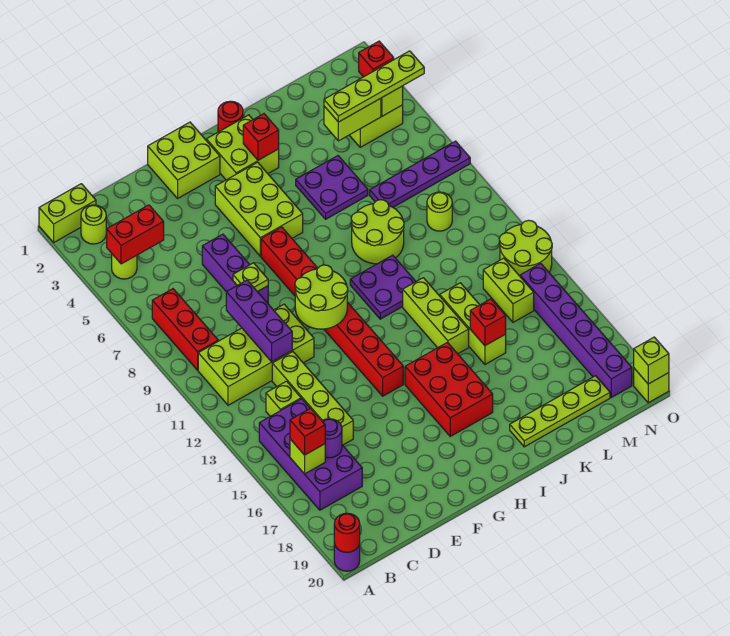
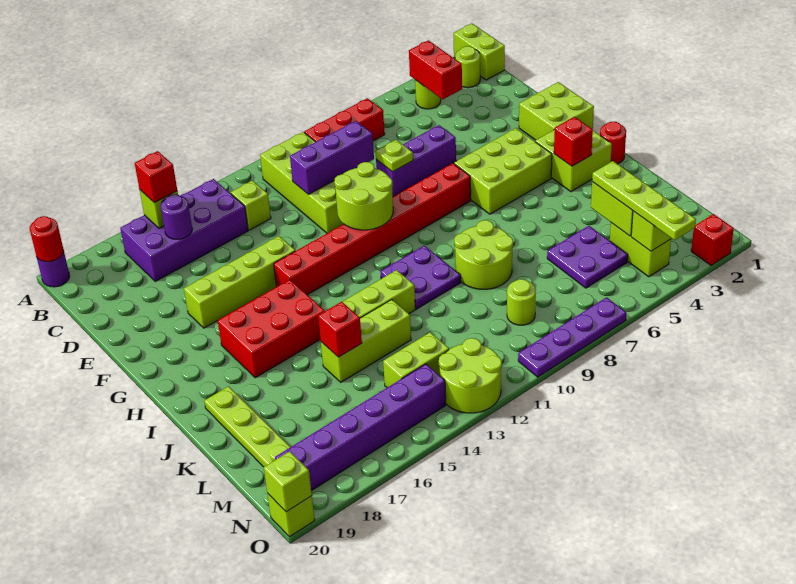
lime brick D12:D15 level 1 -> lime brick F14:F17 level 1
purple plate J5:K6 level 1 -> purple plate L5:M6 level 1
purple plate L7:O7 level 1 -> purple plate O7:O10 level 1

